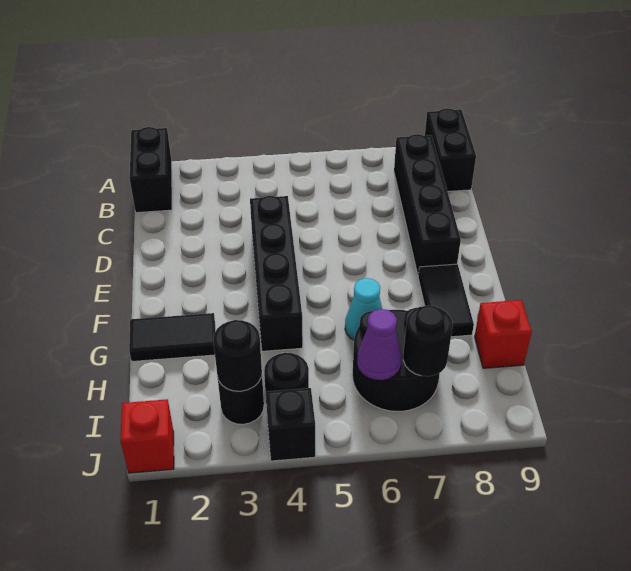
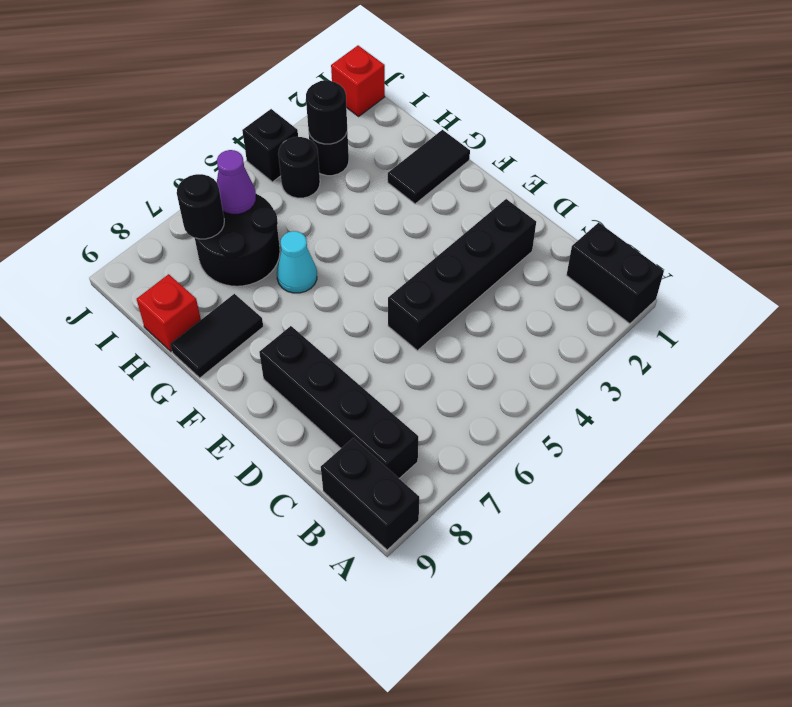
black brick D4:G4 level 1 -> black brick D2:D5 level 1
black tile F8:G8 level 1 -> black tile G8:G9 level 1

